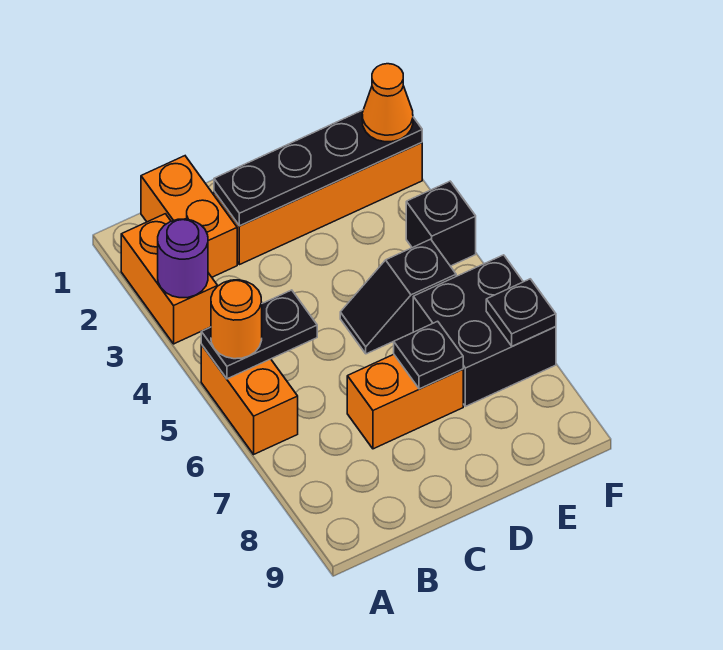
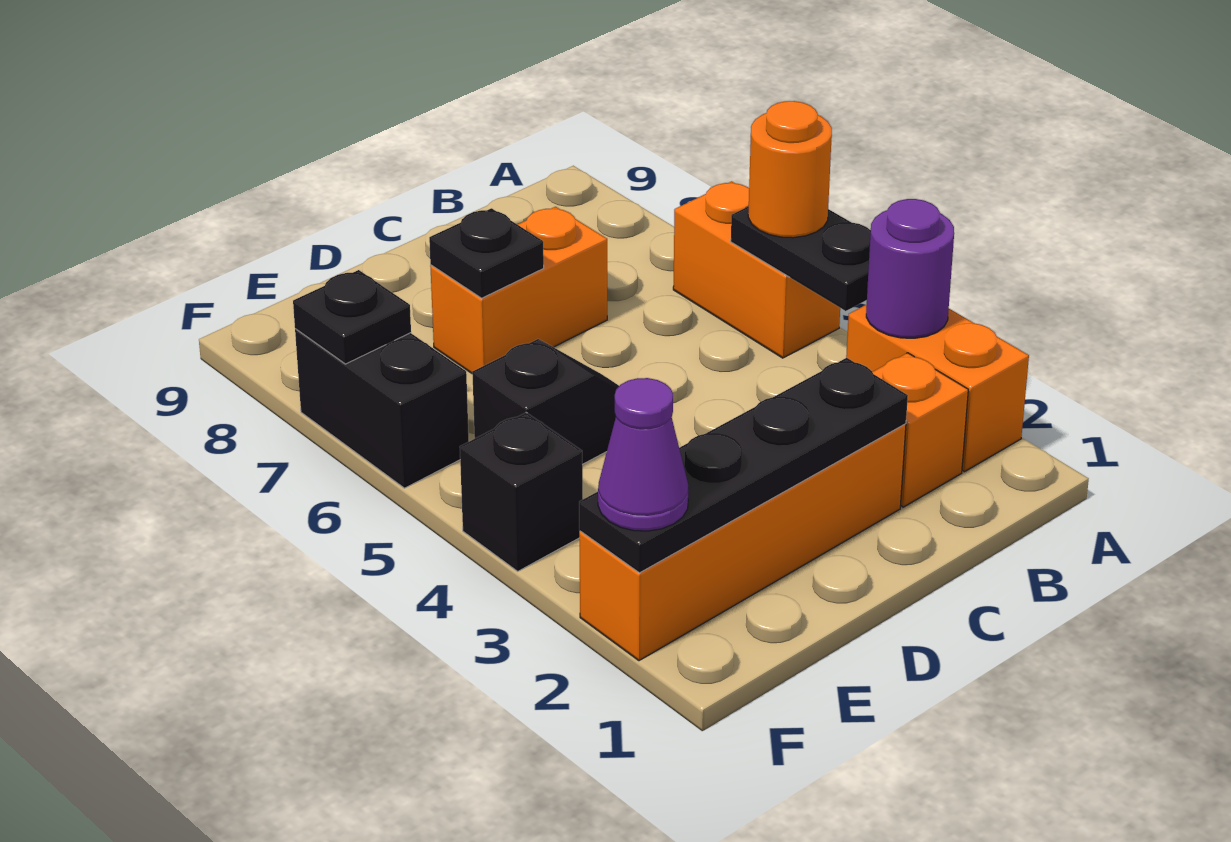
black plate A5:B5 level 2 -> black plate A4:A5 level 2
orange brick B1:B2 level 1 -> orange brick B2 level 1
black brick E6:F7 level 1 -> black brick F6:F7 level 1
orange cone F2 level 3 -> purple cone F2 level 3

